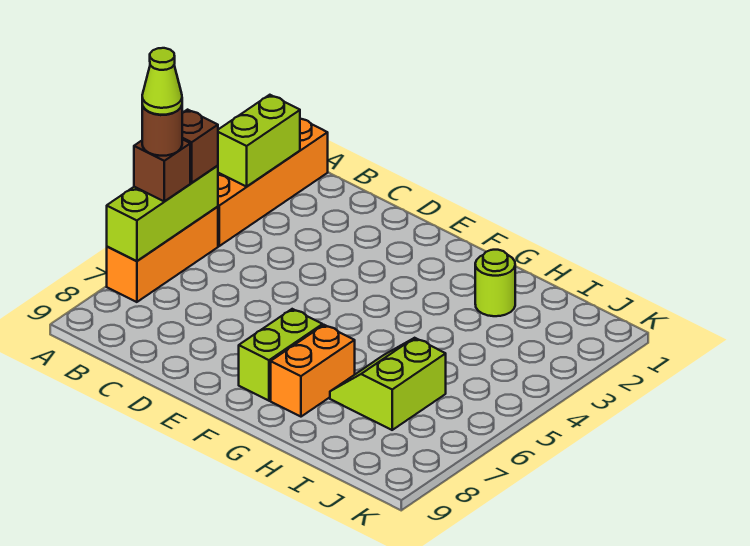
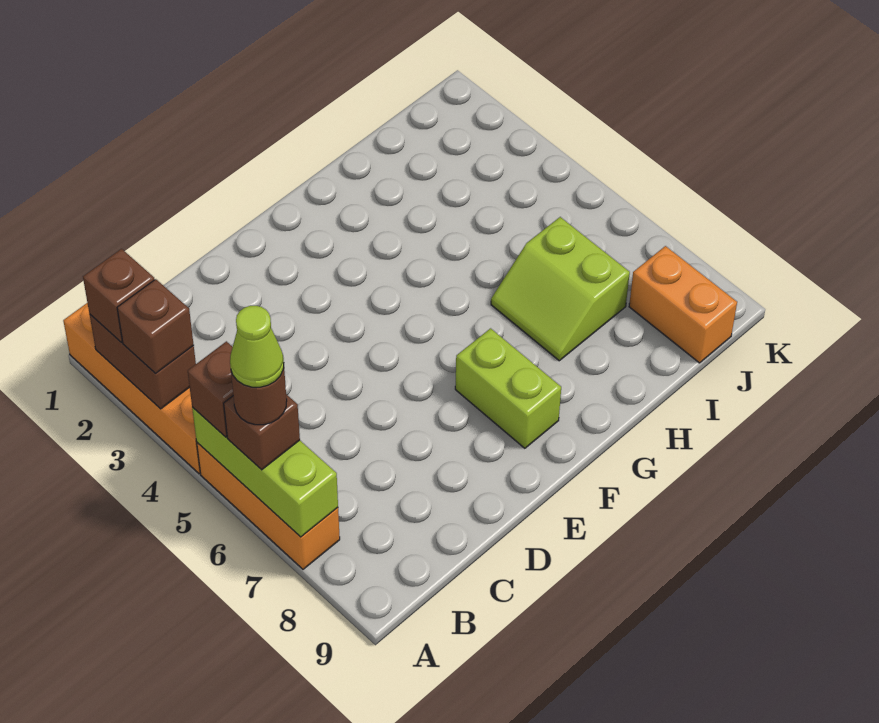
lime brick A2:A3 level 2 -> brown brick A2:A3 level 2
none -> brown brick A2 level 3
none -> brown brick A3 level 3
orange brick G7:G8 level 1 -> orange brick J8:J9 level 1
lime round brick H2 level 1 -> none

